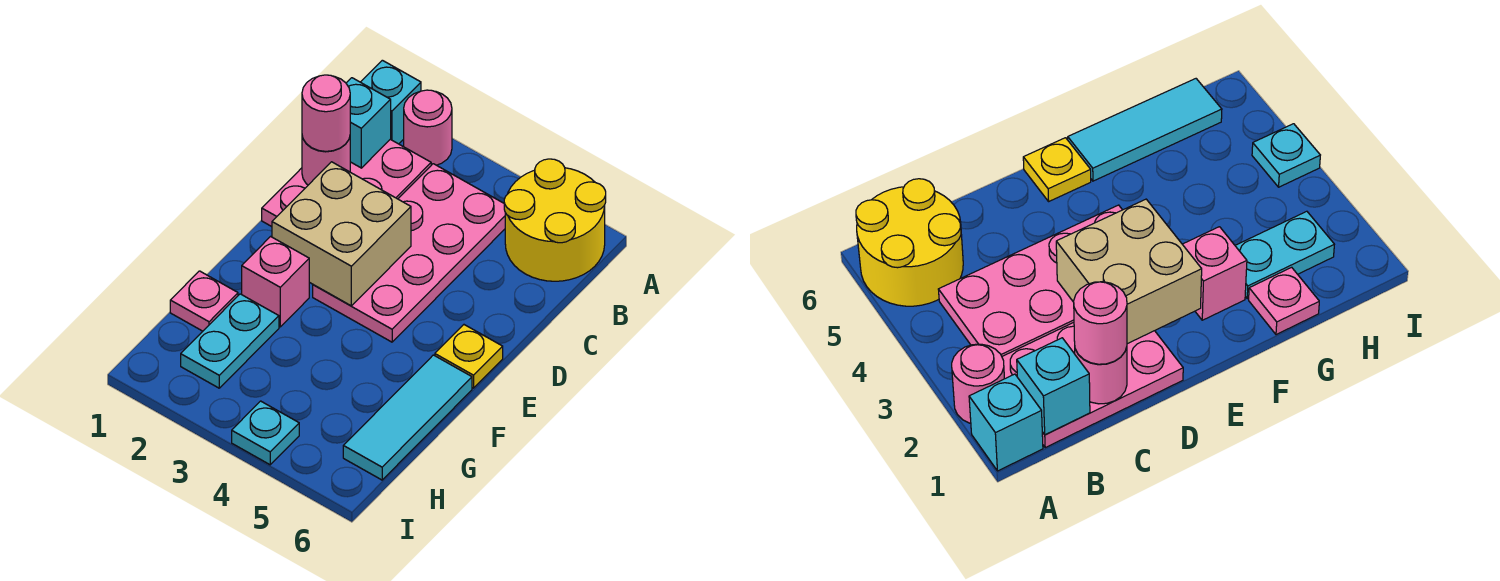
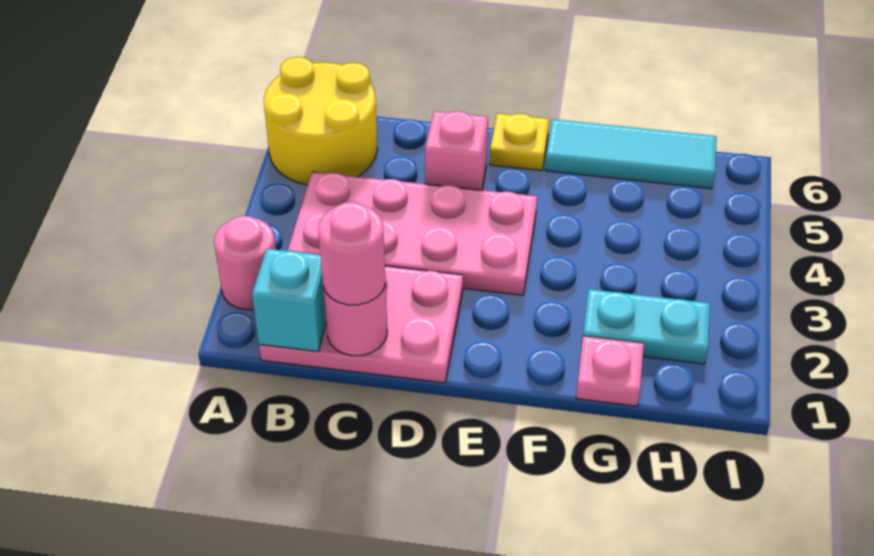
cyan brick A1 level 1 -> none
tan brick D2:E3 level 2 -> none
pink brick F2 level 1 -> pink brick D5 level 1
cyan plate I4 level 1 -> none

